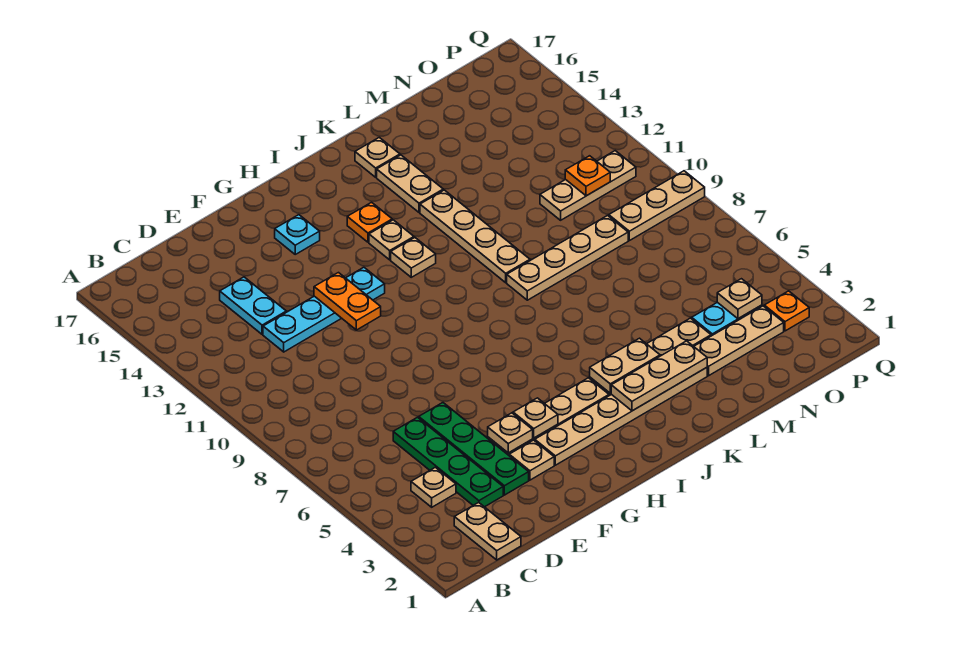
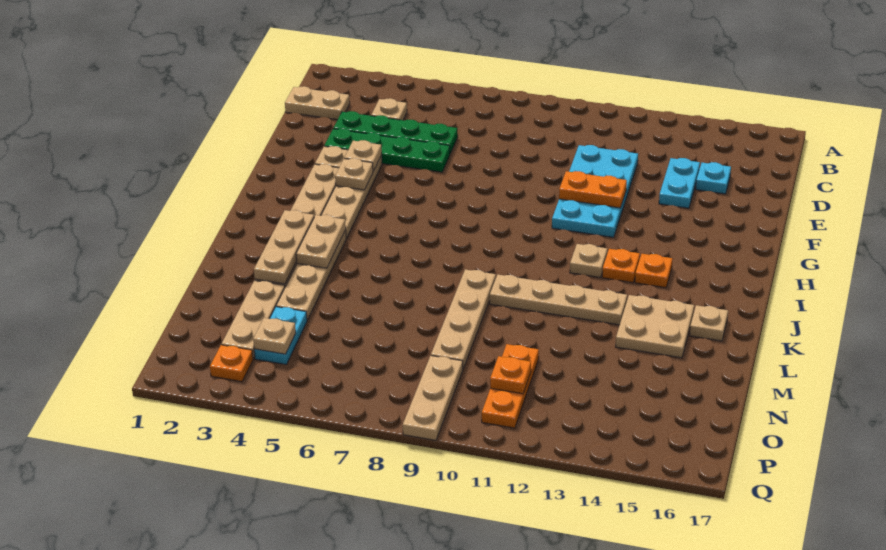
cyan plate D12:G12 level 1 -> cyan plate D11:G12 level 1
cyan plate D13:D14 level 1 -> cyan plate D14:E14 level 1
cyan plate G15 level 1 -> cyan plate D15 level 1
tan plate I13 level 1 -> orange plate I13 level 1
tan plate K14:K15 level 1 -> tan plate K14:L15 level 1
tan plate N11:P11 level 1 -> orange plate N11:P11 level 1

